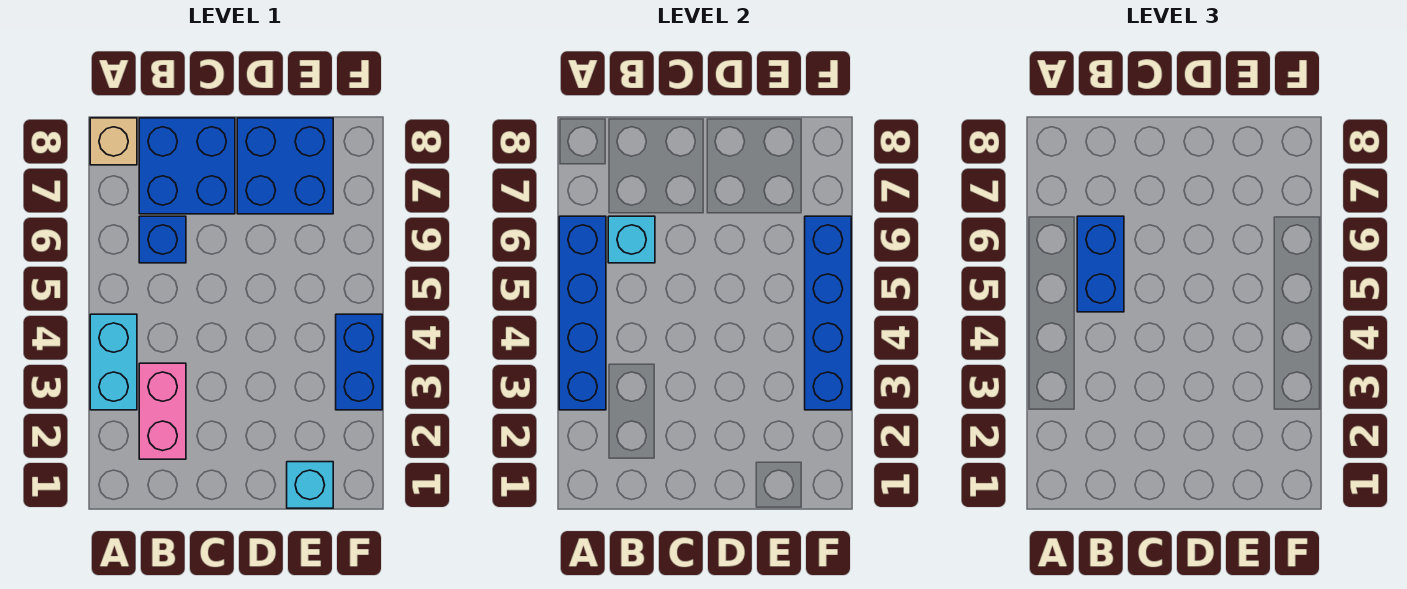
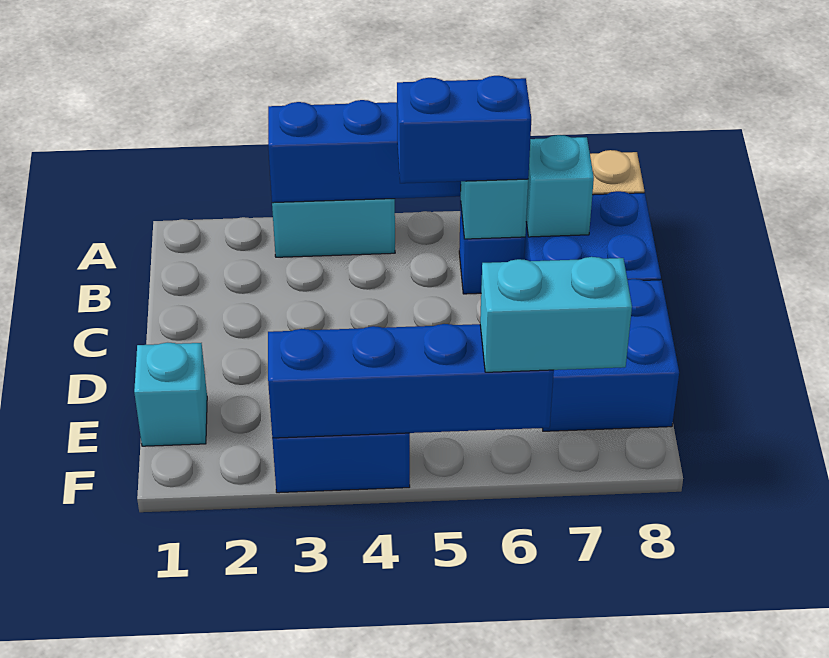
pink brick B2:B3 level 1 -> none
none -> cyan brick B7 level 2
none -> cyan brick F6:F7 level 3

